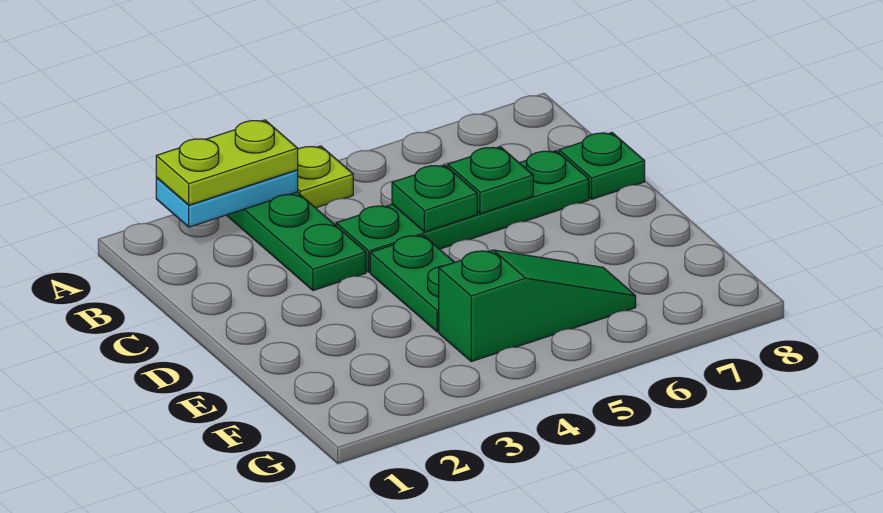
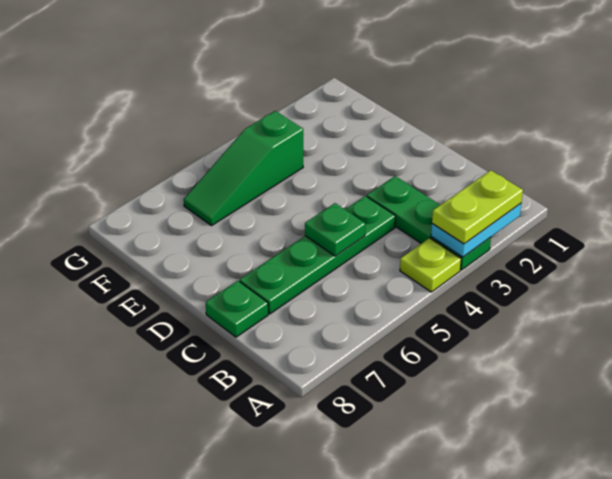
green plate C6 level 2 -> none
green plate D4:E4 level 1 -> none

